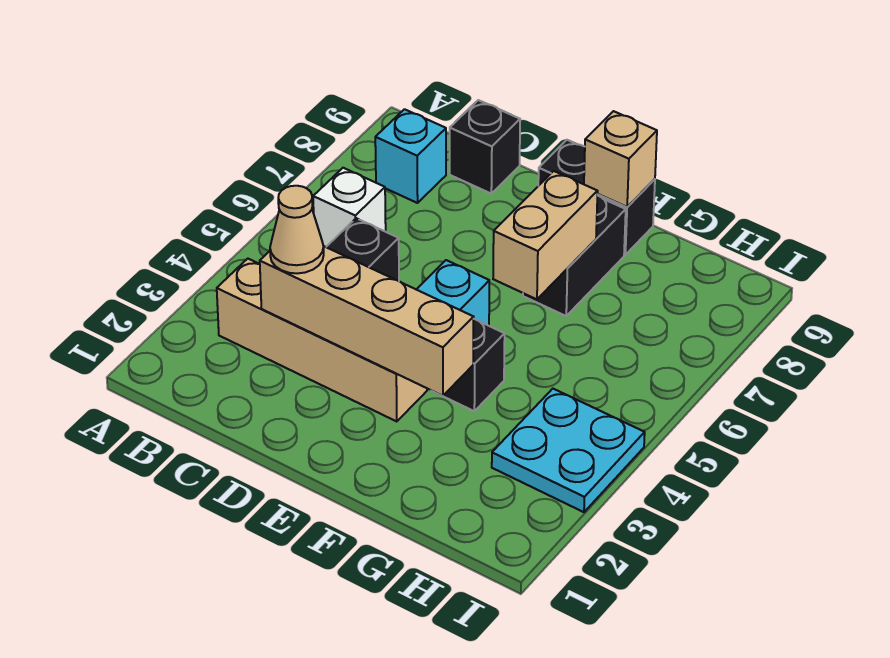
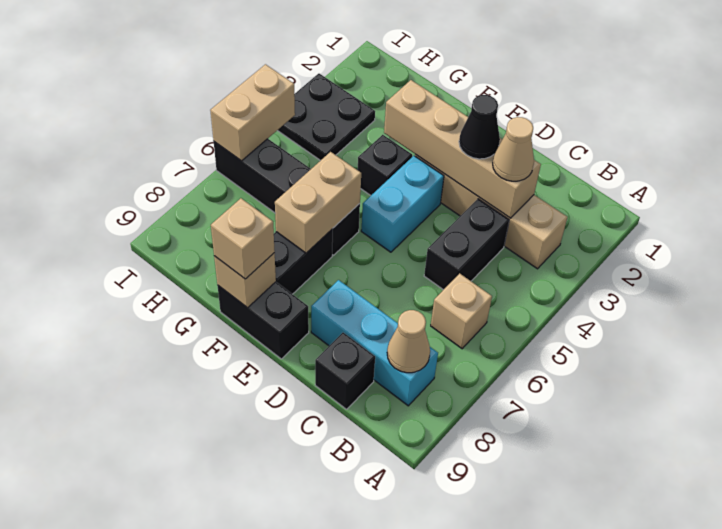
white brick B6 level 1 -> tan brick B6 level 1
cyan brick B8 level 1 -> cyan brick B8:D8 level 1
none -> tan cone B8 level 2
none -> black cone D3 level 3
none -> black brick F6:I6 level 1
none -> tan brick F9 level 3
cyan plate H3:I4 level 1 -> black plate H3:I4 level 1
none -> tan brick I5:I6 level 2

